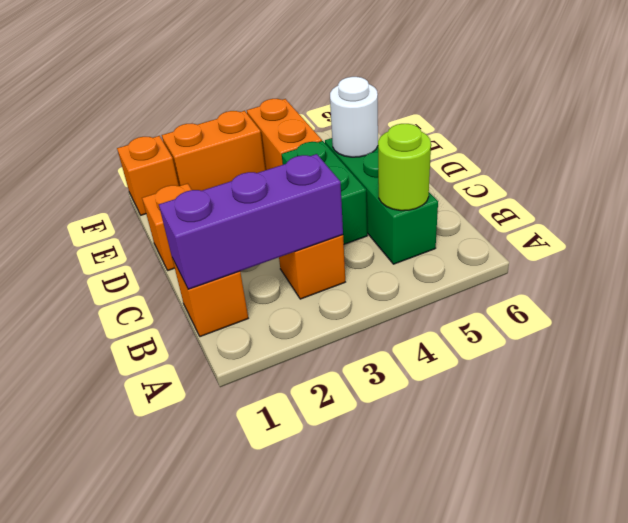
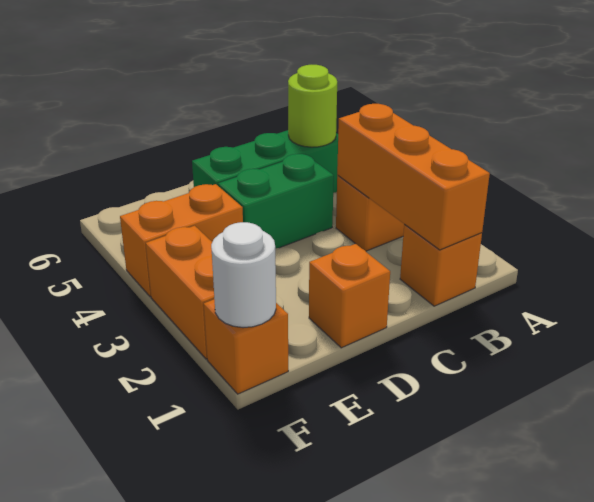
purple brick B1:B3 level 2 -> orange brick B1:B3 level 2
white round brick D5 level 2 -> white round brick F1 level 2

